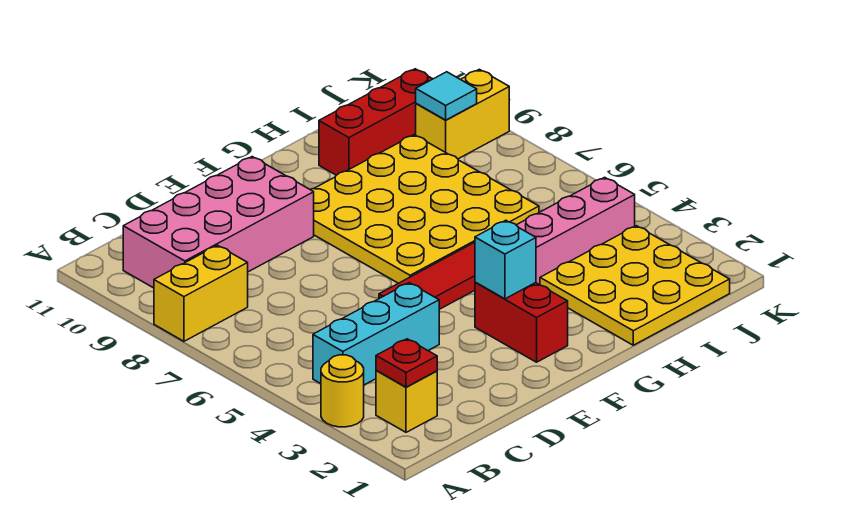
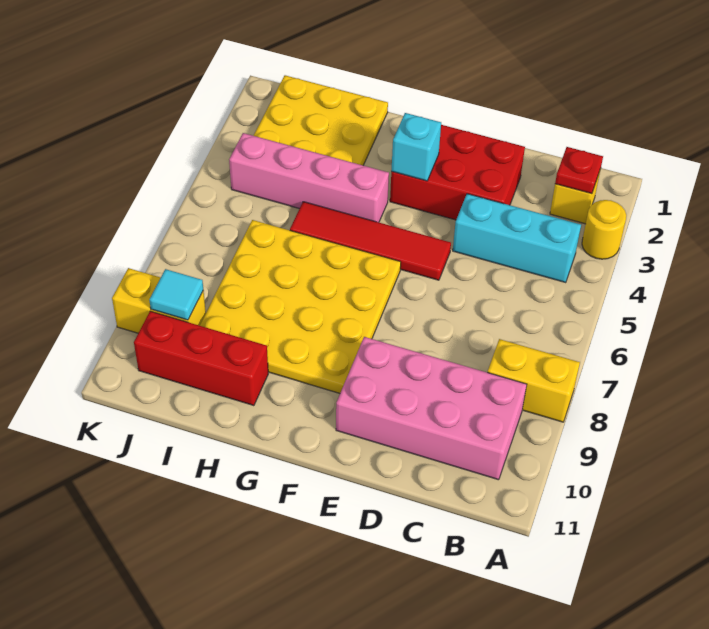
red brick F2:F3 level 1 -> red brick D2:F3 level 1

